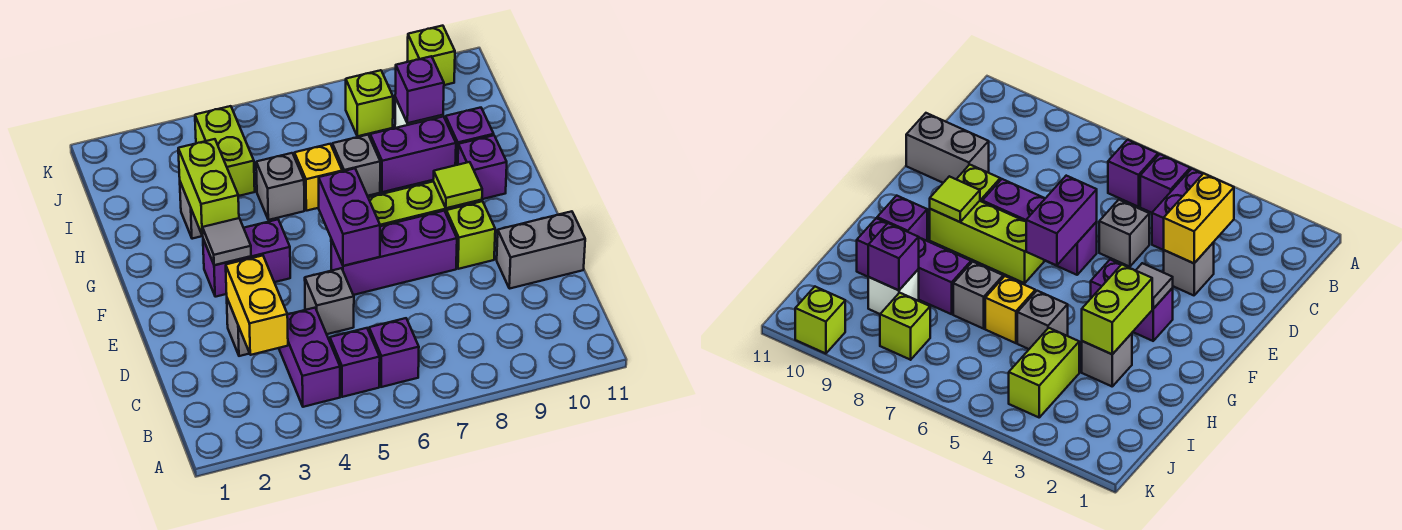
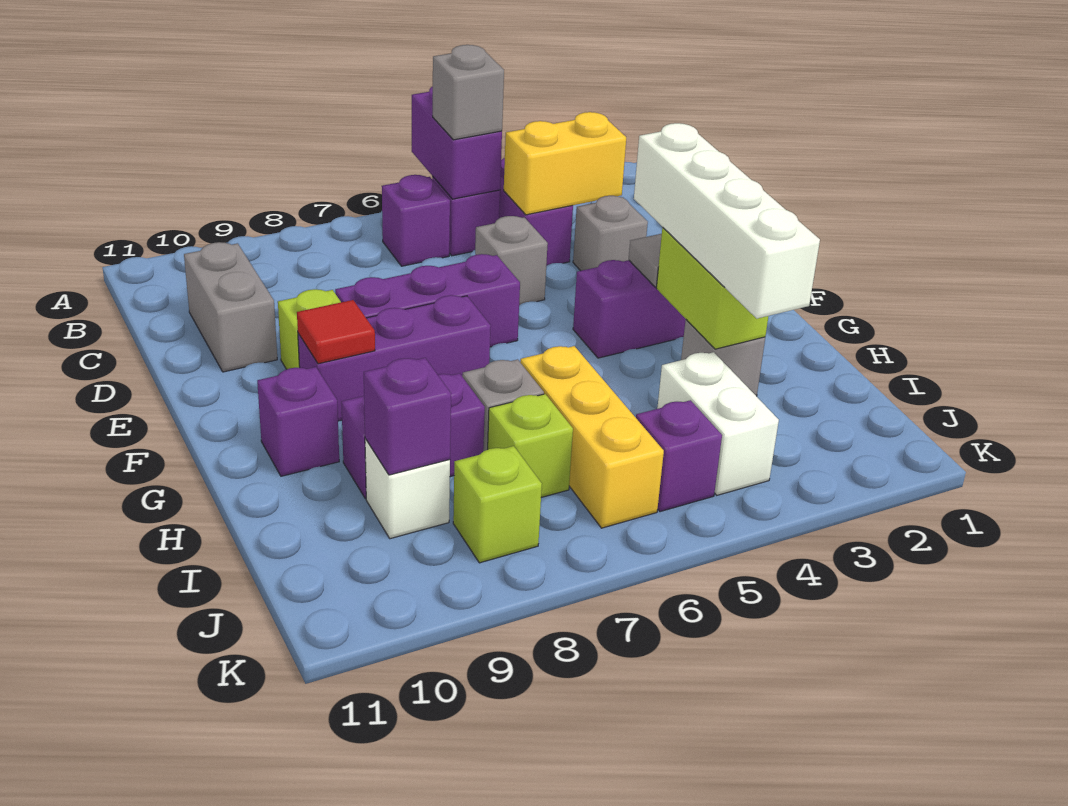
yellow brick C3:D3 level 2 -> yellow brick C3:C4 level 2
grey brick D10:D11 level 1 -> grey brick C10:D10 level 1
purple brick E6:F6 level 2 -> purple brick A5:B5 level 2
none -> white brick F3:I3 level 3
lime brick F7:F9 level 1 -> purple brick F7:F9 level 1
lime tile F9 level 2 -> red tile F9 level 2
grey brick H5 level 1 -> grey brick B5 level 3
yellow brick H6 level 1 -> yellow brick H6:J6 level 1
purple brick H10 level 1 -> purple brick J5 level 1
lime brick I4:J4 level 1 -> white brick I4:J4 level 1
lime brick K10 level 1 -> lime brick I7 level 1

